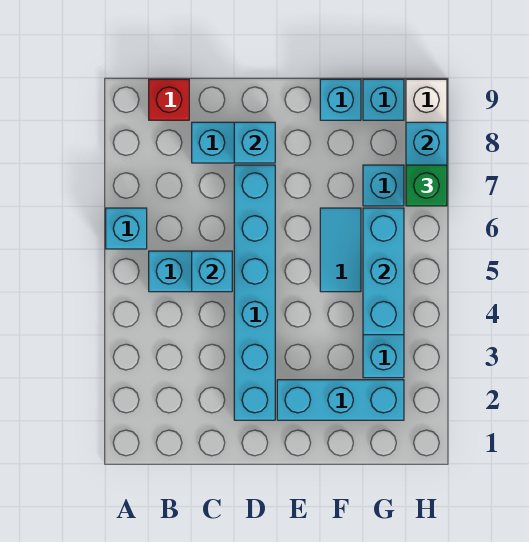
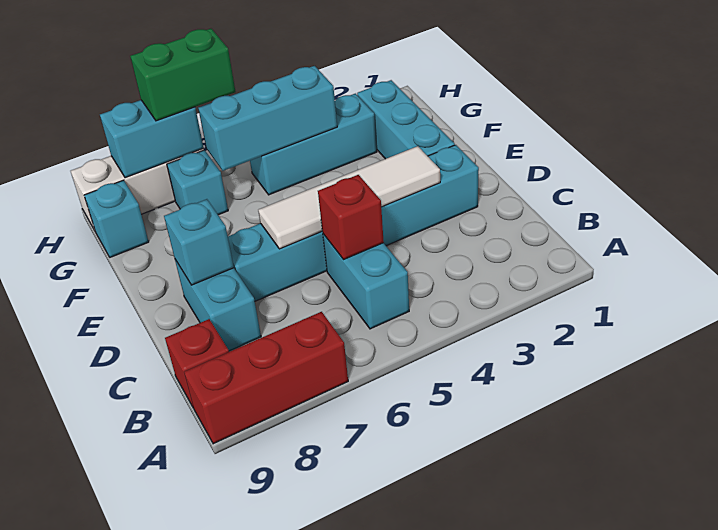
cyan brick A6 level 1 -> none
none -> red brick A7:A9 level 1
cyan brick C5 level 2 -> red brick C5 level 2
none -> white tile D3:D6 level 2
cyan tile F5:F6 level 1 -> none
cyan brick F9 level 1 -> none
green brick H7 level 3 -> green brick H6:H7 level 3

